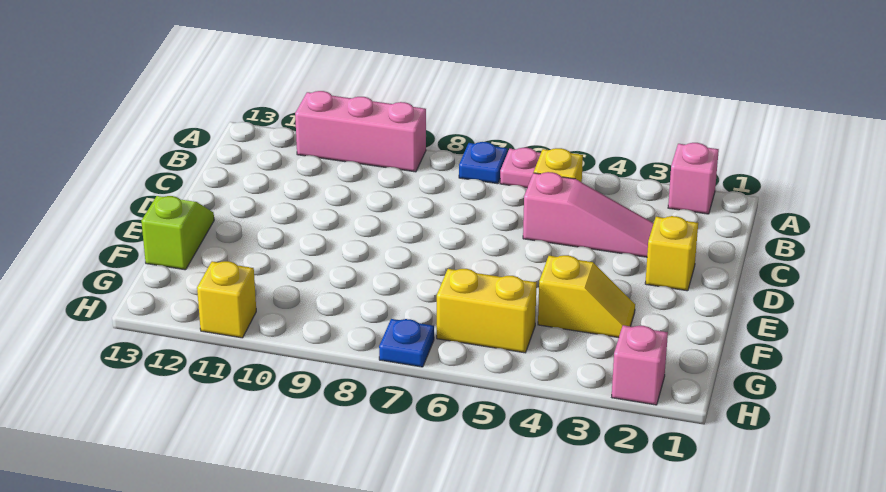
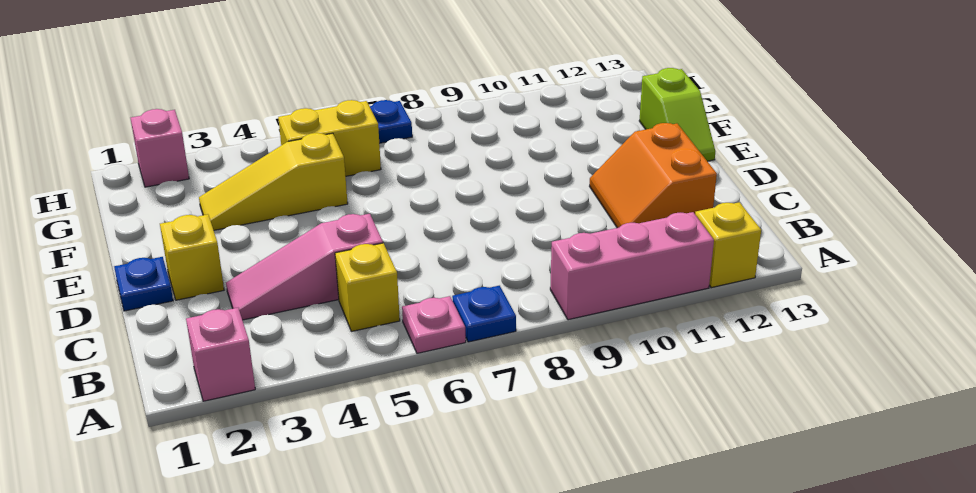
none -> orange slope C11:D12 level 1 top 12
none -> blue plate D1 level 1
yellow slope F3:F4 level 1 top 4 -> yellow slope F3:F5 level 1 top 5
yellow brick H11 level 1 -> yellow brick A12 level 1

